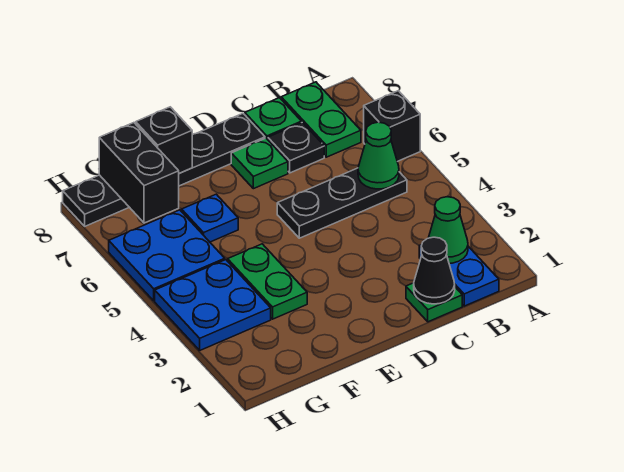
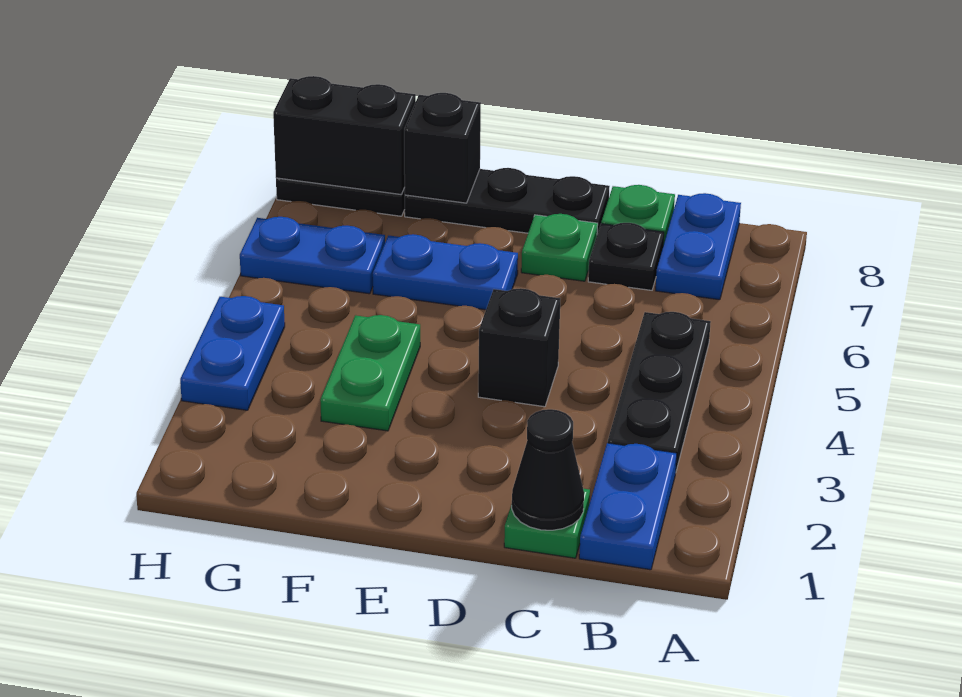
black brick A6 level 1 -> black brick D4 level 1
green cone B2 level 2 -> none
black plate B5:D5 level 1 -> black plate B3:B5 level 1
green cone B5 level 2 -> none
green plate B7:B8 level 1 -> blue plate B7:B8 level 1
blue plate F6 level 1 -> blue plate E6:F6 level 1
blue plate G3:H4 level 1 -> blue plate H3:H4 level 1
blue plate G5:H6 level 1 -> blue plate G6:H6 level 1
black brick G7:G8 level 2 -> black brick G8:H8 level 2

